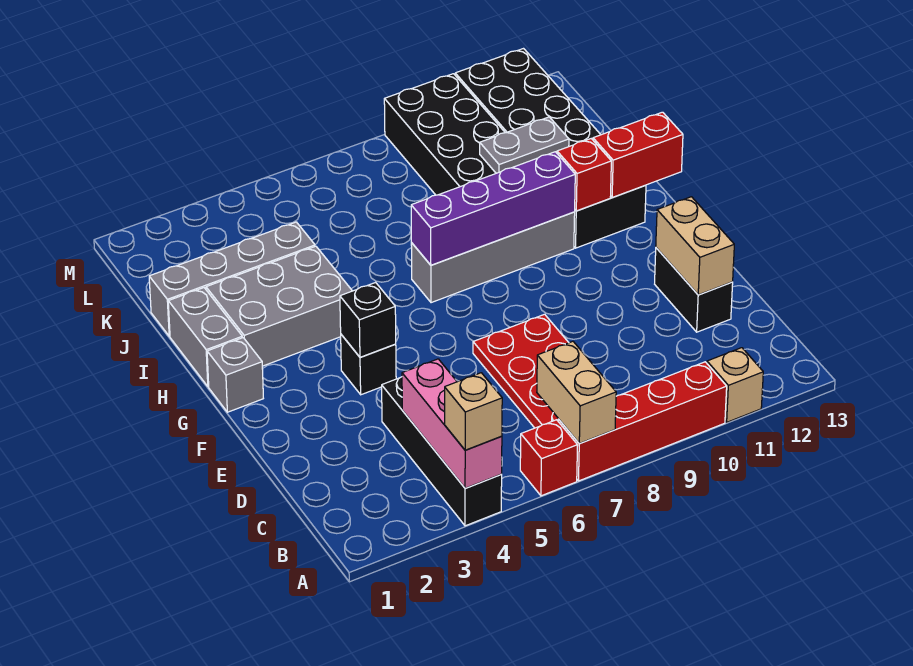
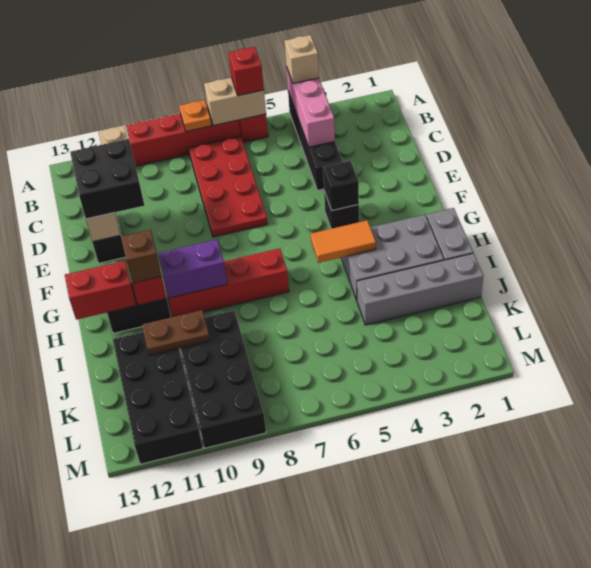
none -> red brick A6 level 3
tan brick A7:B7 level 2 -> tan brick A6:A7 level 2
none -> orange plate A8 level 2
none -> black brick D11:E12 level 3
grey brick G1 level 1 -> none
none -> orange tile H4:H5 level 2
grey brick H7:H10 level 1 -> red brick H7:H10 level 1
purple brick H7:H10 level 2 -> purple brick H9:H10 level 2
none -> brown brick H11 level 3
grey plate J10:J11 level 2 -> brown plate J10:J11 level 2

